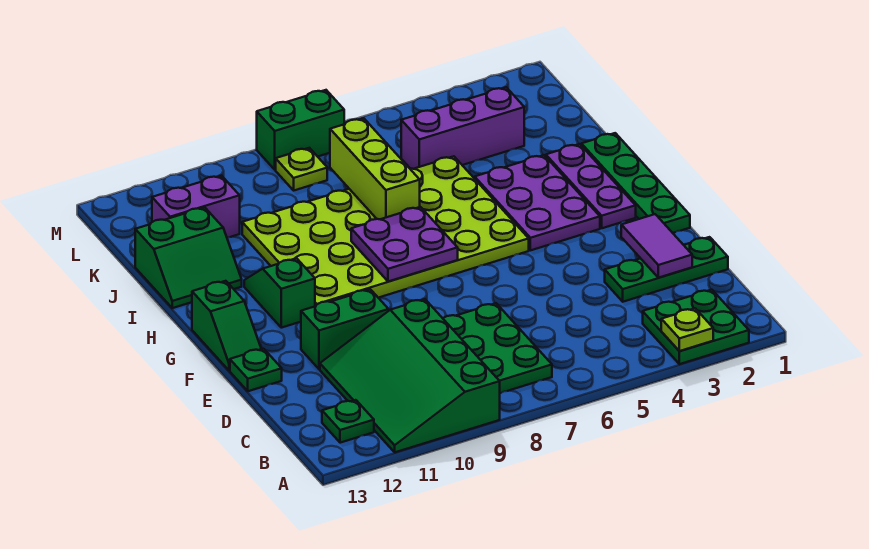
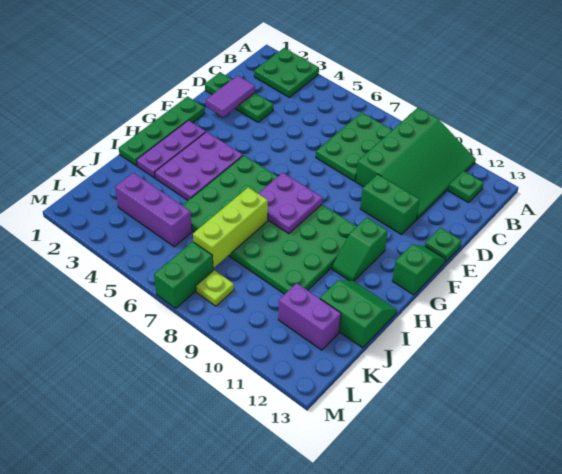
lime plate A3 level 2 -> none
lime plate G5:J10 level 1 -> green plate G5:J10 level 1
green brick M7:M8 level 1 -> green brick L7:M7 level 1

